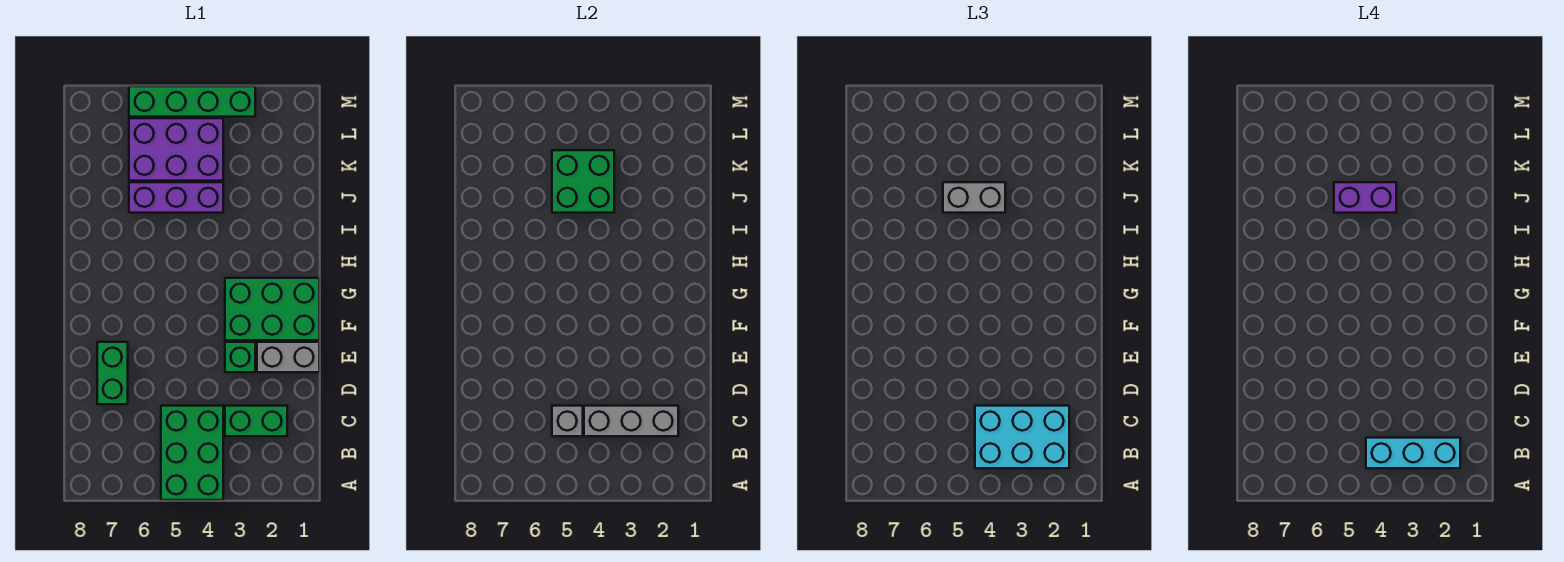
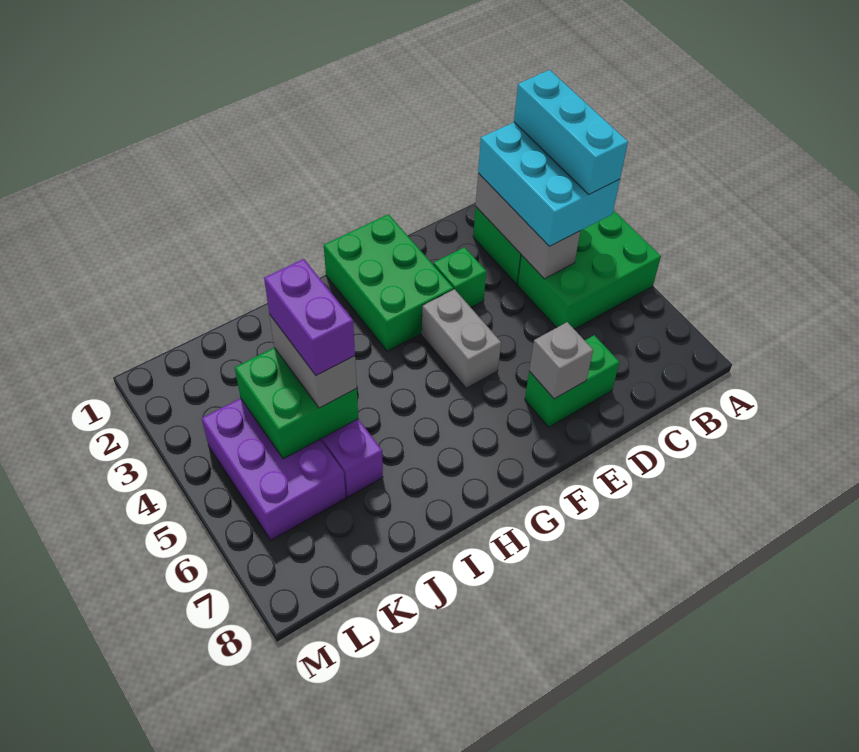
grey brick C5 level 2 -> grey brick E7 level 2
grey brick E1:E2 level 1 -> grey brick F4:F5 level 1
green brick M3:M6 level 1 -> none

